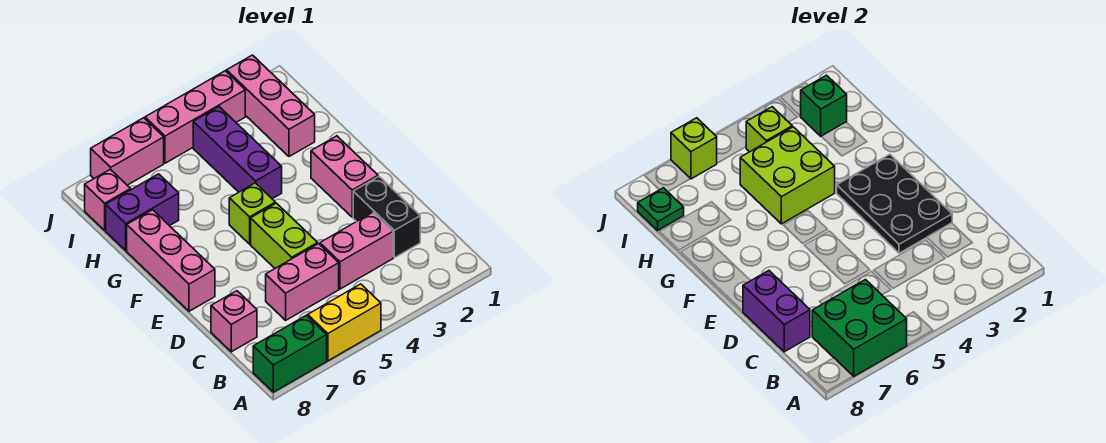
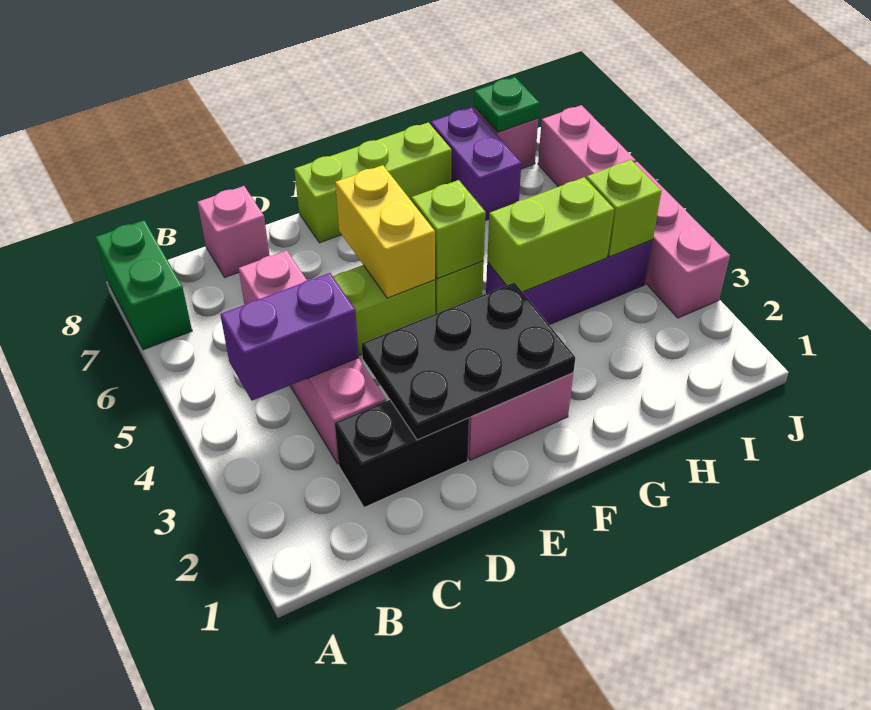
yellow brick A5:A6 level 1 -> yellow brick E5:E6 level 2
green brick A6:B7 level 2 -> none
purple brick C8:D8 level 2 -> purple brick B4:C4 level 2
pink brick E8:G8 level 1 -> lime brick E8:G8 level 1
lime brick G4:H5 level 2 -> lime brick G4:H4 level 2
pink brick H2:J2 level 1 -> none
green brick I2 level 2 -> none
lime brick J6 level 2 -> lime brick F5 level 2

